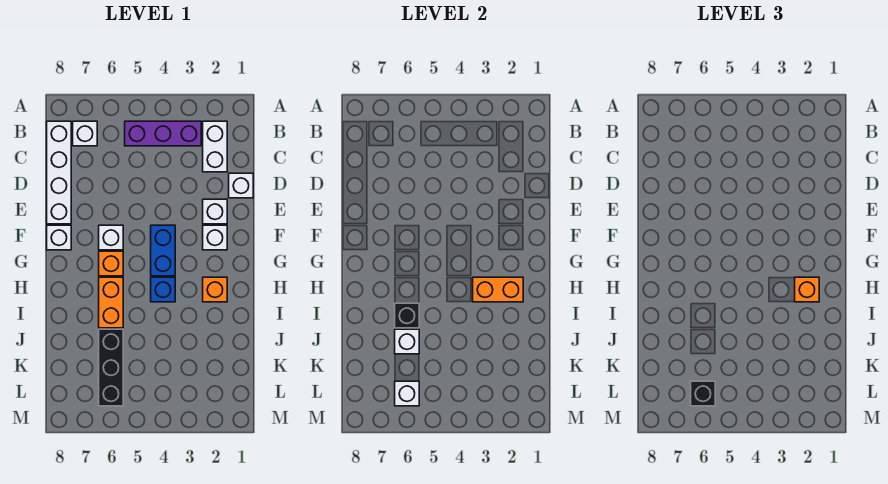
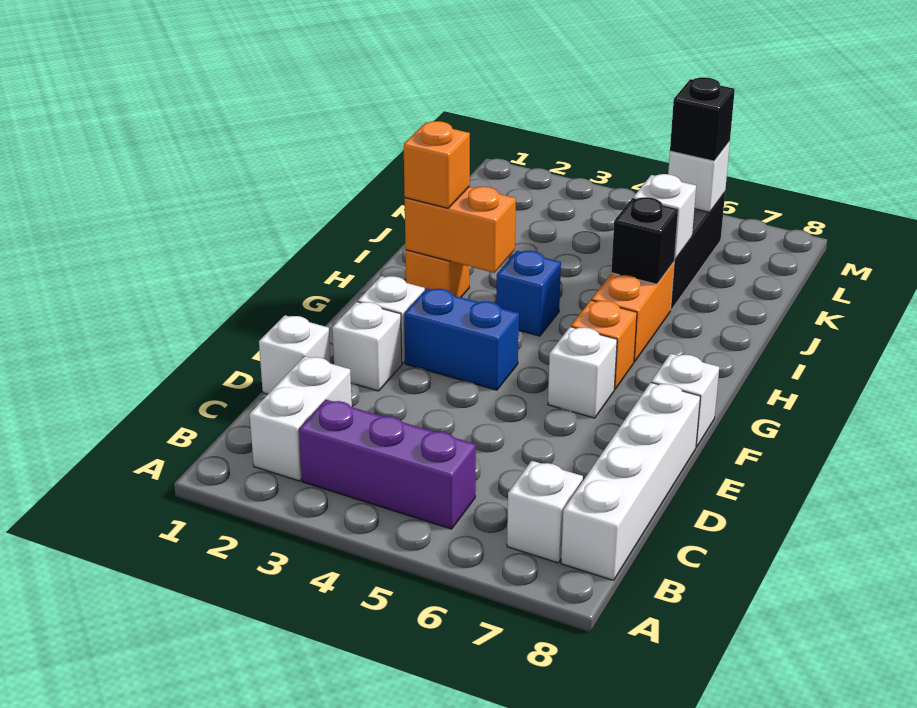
blue brick F4:G4 level 1 -> blue brick F3:F4 level 1

